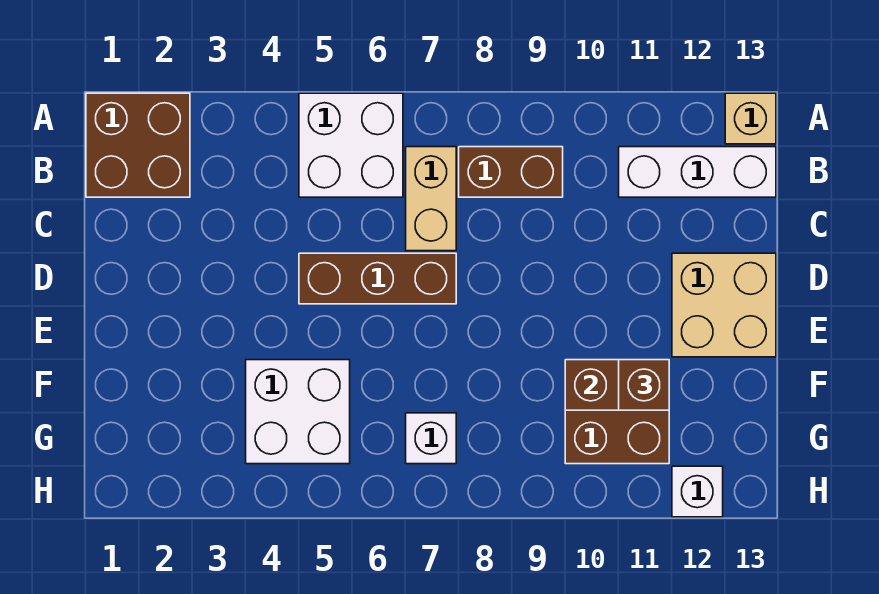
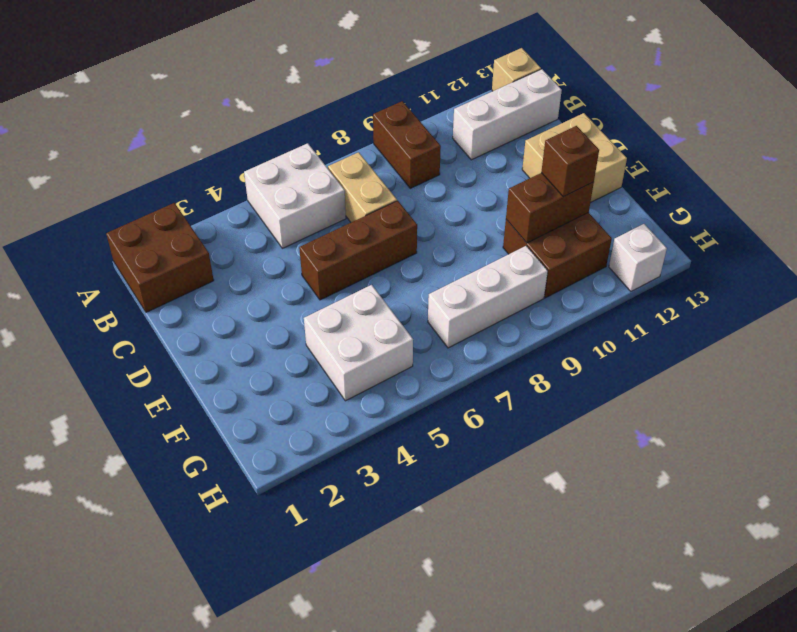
brown brick B8:B9 level 1 -> brown brick A9:B9 level 1
white brick G7 level 1 -> white brick G7:G9 level 1

